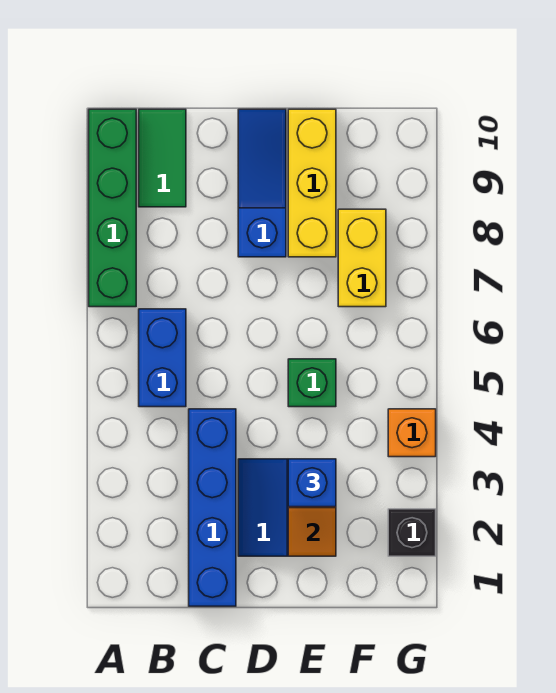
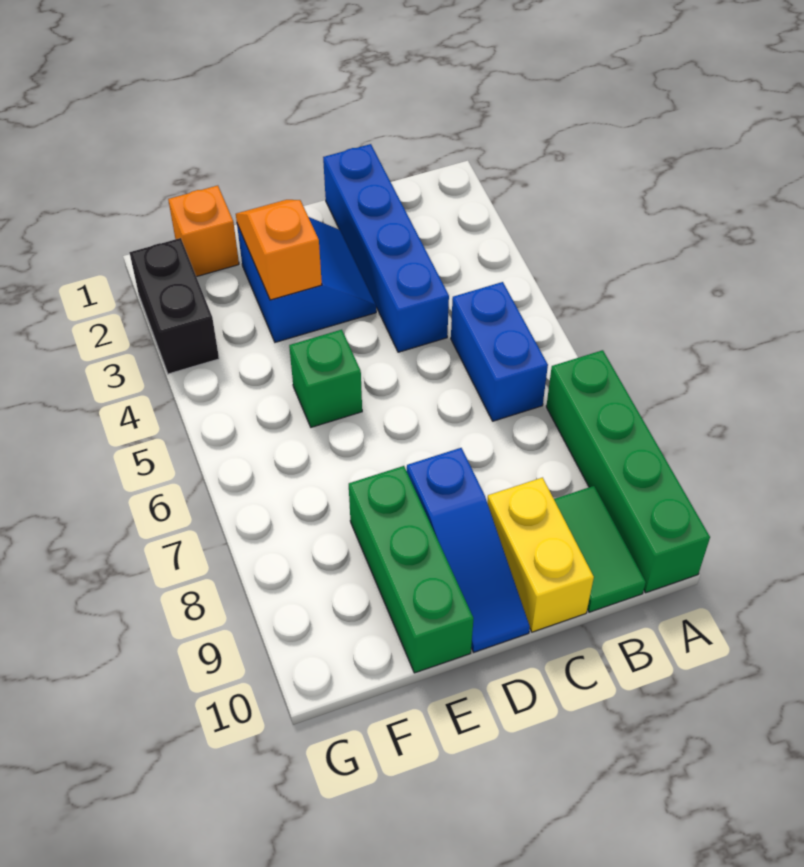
blue brick E3 level 3 -> none
yellow brick E8:E10 level 1 -> green brick E8:E10 level 1
yellow brick F7:F8 level 1 -> yellow brick C9:C10 level 1
black brick G2 level 1 -> black brick G2:G3 level 1
orange brick G4 level 1 -> orange brick F1 level 1

